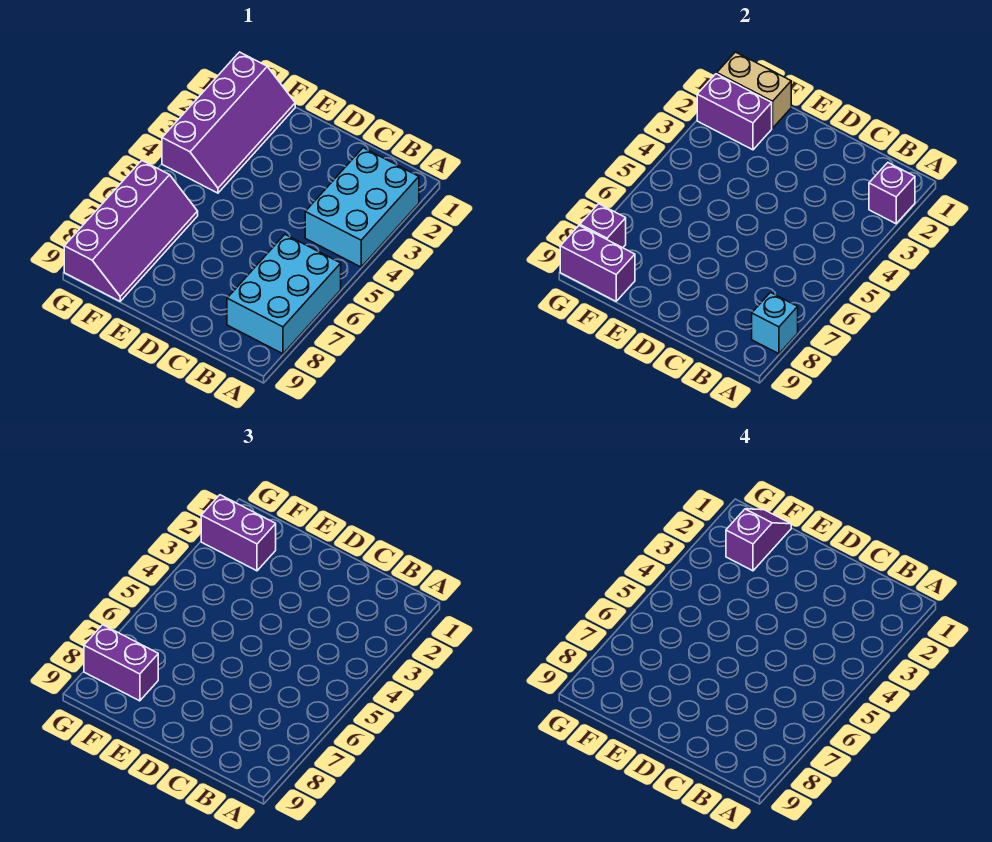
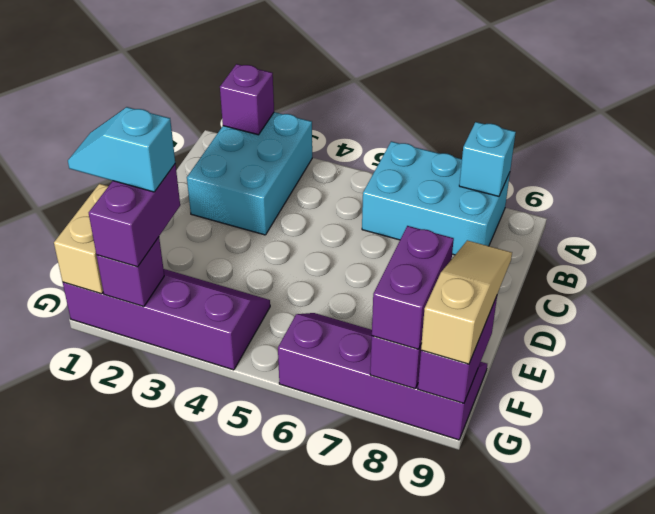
cyan brick A2:B4 level 1 -> cyan brick A2:C3 level 1
none -> tan slope E9:G9 level 3 top G
purple slope F1:F2 level 4 top 2 -> cyan slope F1:F2 level 4 top 2
purple brick F2:G2 level 2 -> purple brick G2 level 2

